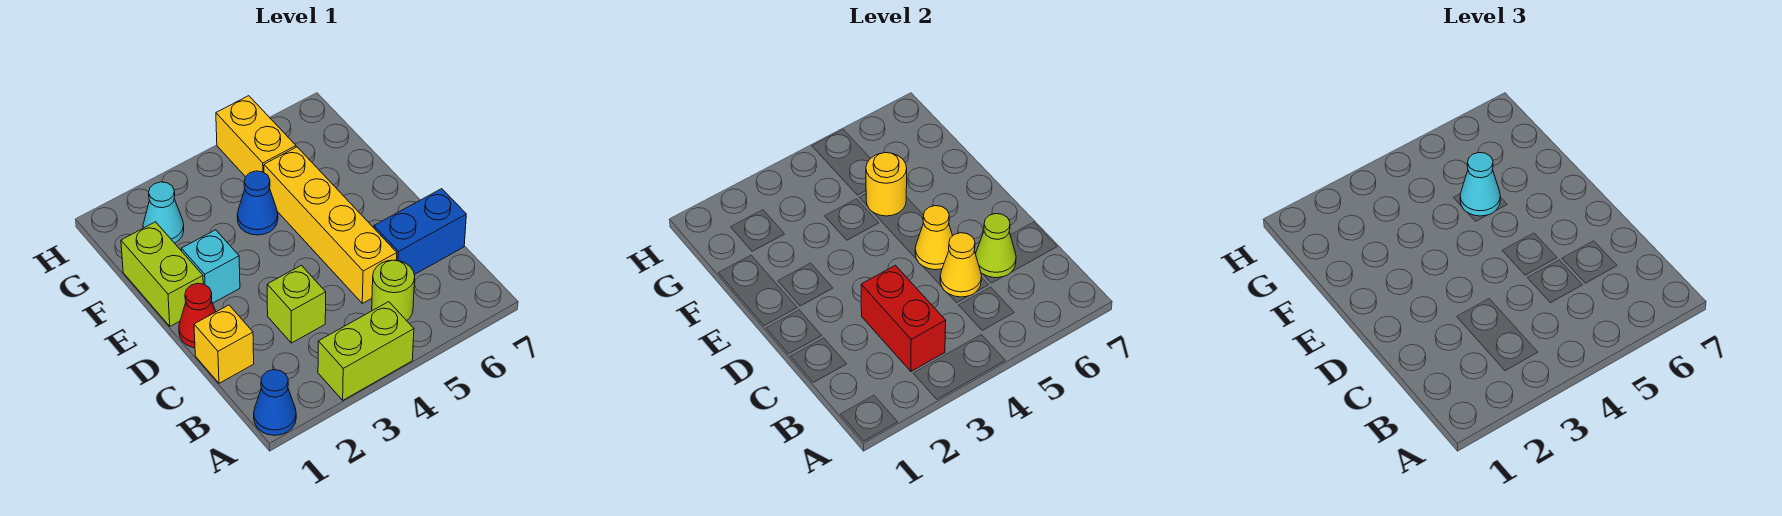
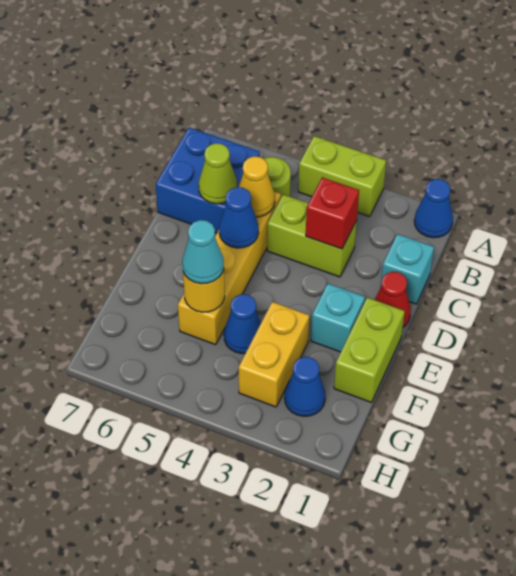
red brick B3:C3 level 2 -> red brick C3 level 2
yellow brick C1 level 1 -> cyan brick C1 level 1
lime brick C3 level 1 -> lime brick C3:C4 level 1
blue brick C6:C7 level 1 -> blue brick B6:C7 level 1
yellow cone D5 level 2 -> blue cone D5 level 2
cyan cone G2 level 1 -> blue cone G2 level 1
yellow brick G5:H5 level 1 -> yellow brick F3:G3 level 1

